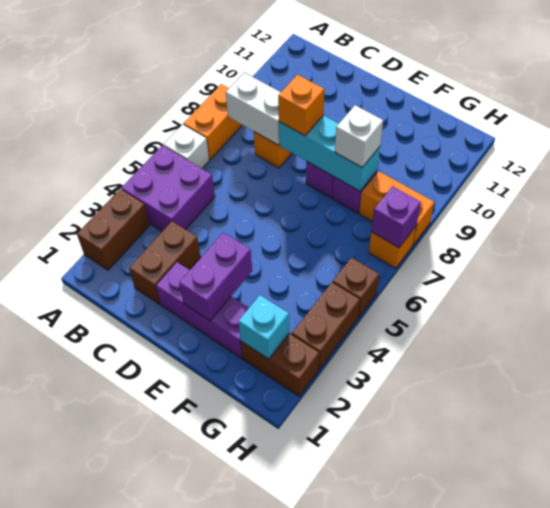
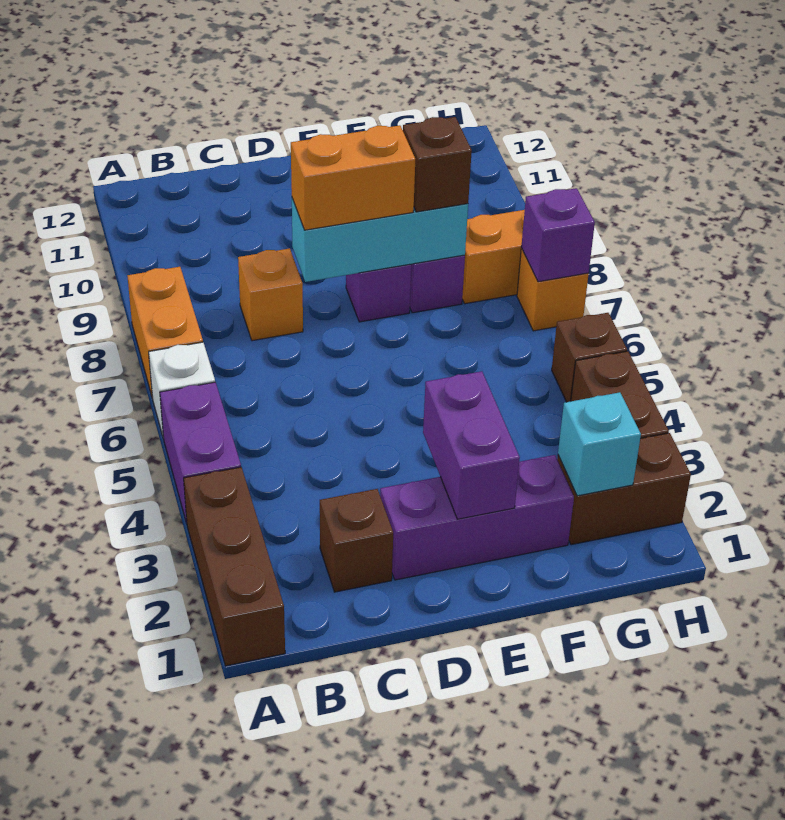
brown brick A2:A3 level 1 -> brown brick A1:A3 level 1
purple brick A4:B5 level 1 -> purple brick A4:A5 level 1
white brick B8:C8 level 2 -> none
brown brick C2:C3 level 1 -> brown brick C2 level 1
orange brick D8 level 3 -> orange brick D8:E8 level 3
white brick F8 level 3 -> brown brick F8 level 3

